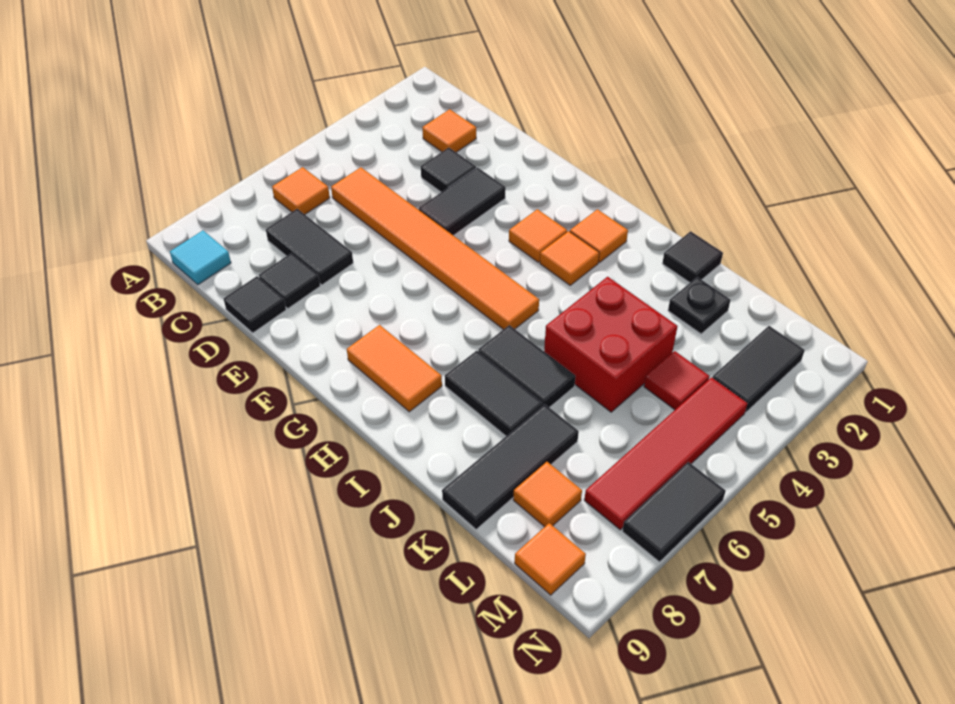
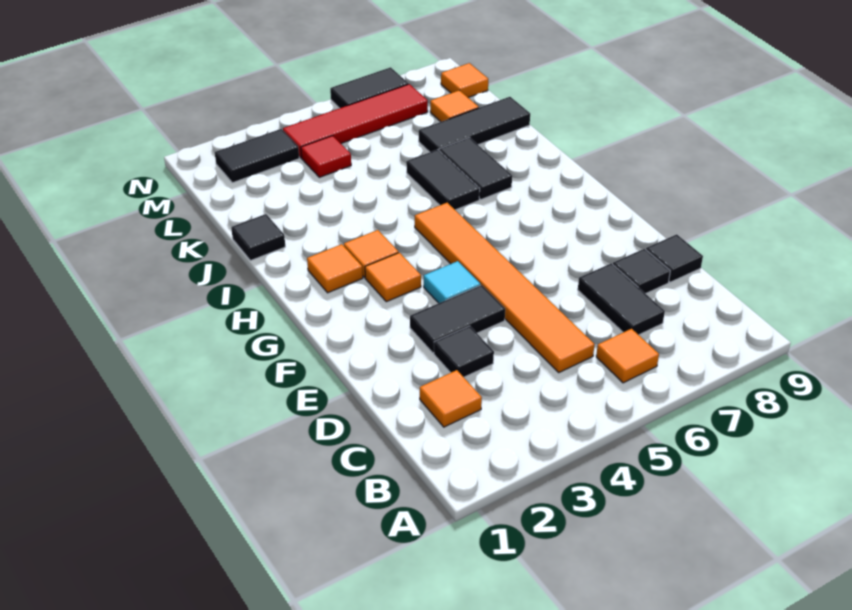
cyan tile B9 level 1 -> cyan tile F4 level 1
orange tile G8:H8 level 1 -> none
red brick J4:K5 level 1 -> none
black plate K2 level 1 -> none

